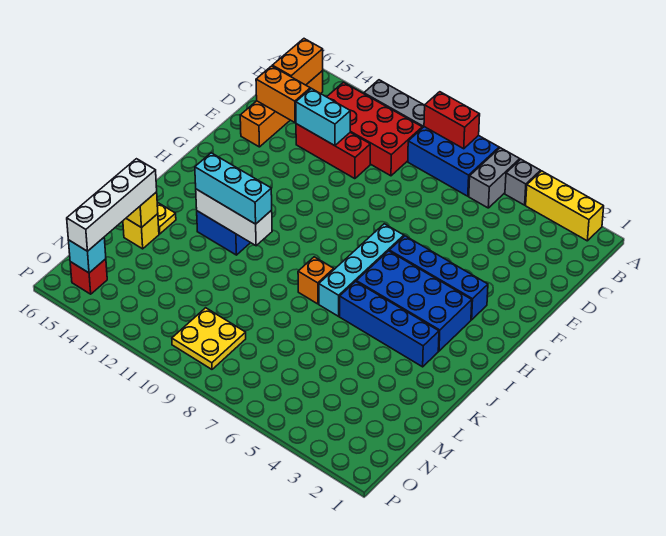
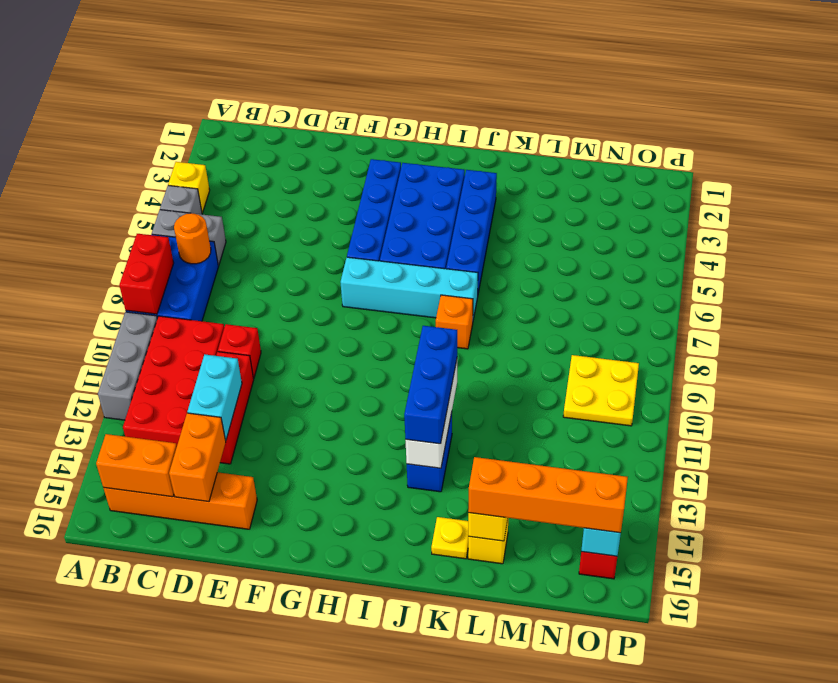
yellow brick A2:A4 level 1 -> yellow brick A4 level 1
none -> orange round brick B7 level 2
none -> red brick D10 level 1
cyan brick J11:J13 level 3 -> blue brick J11:J13 level 3
white brick L15:O15 level 3 -> orange brick L15:O15 level 3

